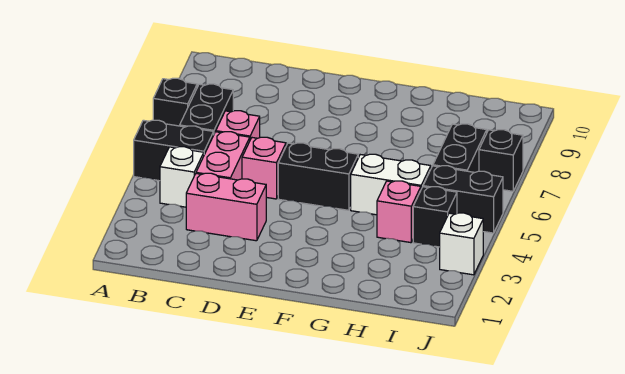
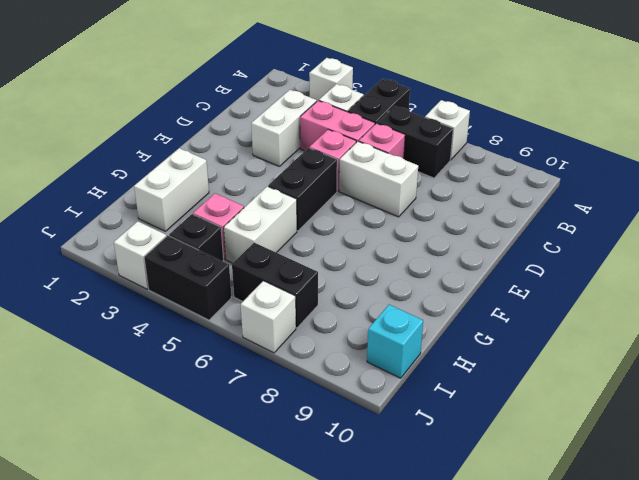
none -> white brick A3 level 1
black brick A7 level 1 -> white brick A7 level 1
pink brick C3:D3 level 1 -> white brick C3:D3 level 1
none -> white brick D6:D7 level 1
none -> white brick G2:H2 level 1
black brick I5:J5 level 1 -> black brick J4:J5 level 1
none -> cyan brick I10 level 1
black brick J7 level 1 -> white brick J7 level 1

